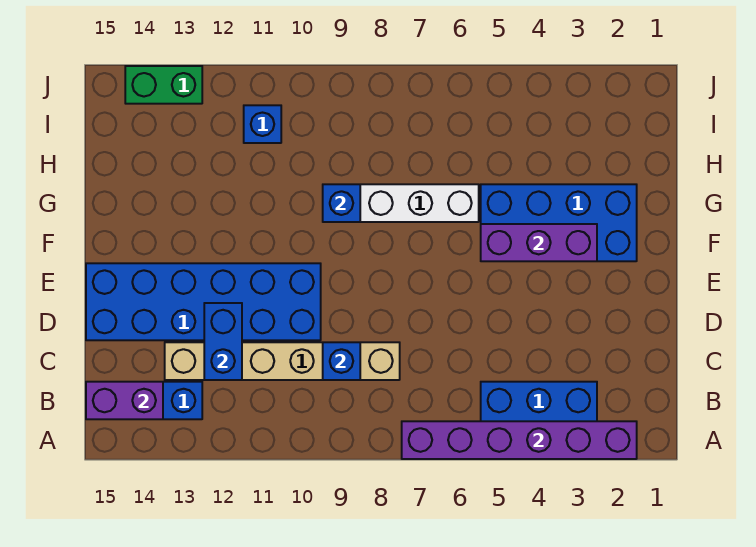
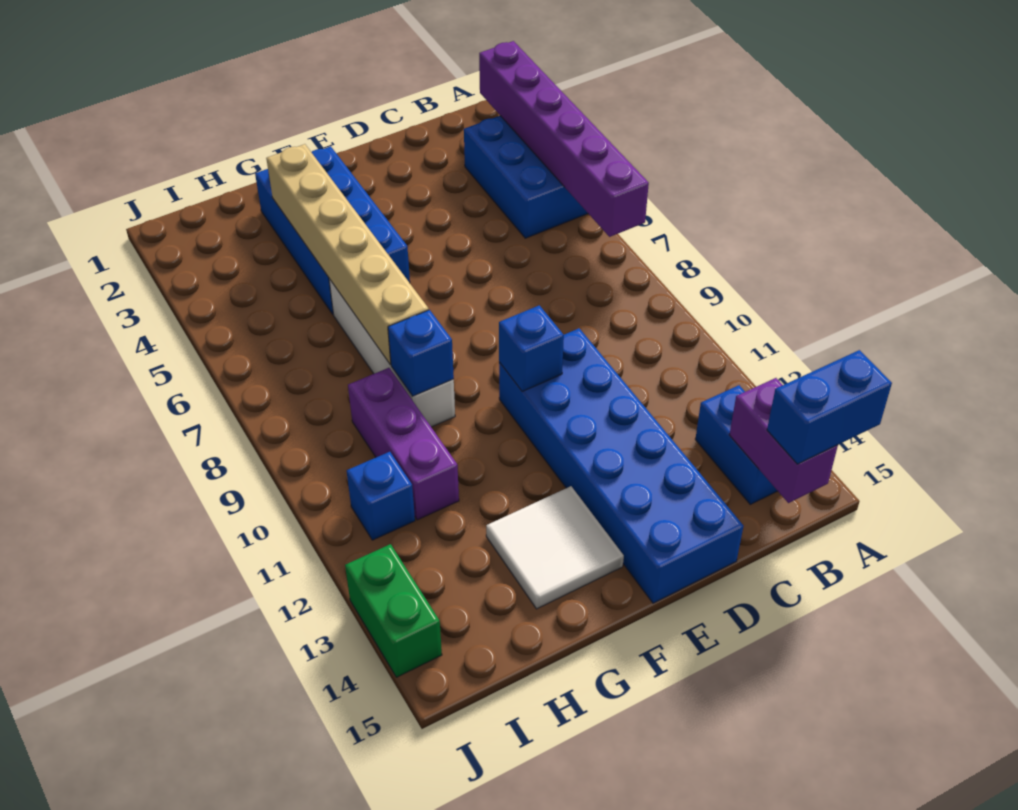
tan brick C8:C13 level 1 -> tan brick G3:G8 level 2
blue brick C9 level 2 -> blue brick E10 level 2
blue brick C12:D12 level 2 -> blue brick A15:B15 level 3
purple brick F3:F5 level 2 -> purple brick H9:H11 level 1
none -> white tile F13:G14 level 1

